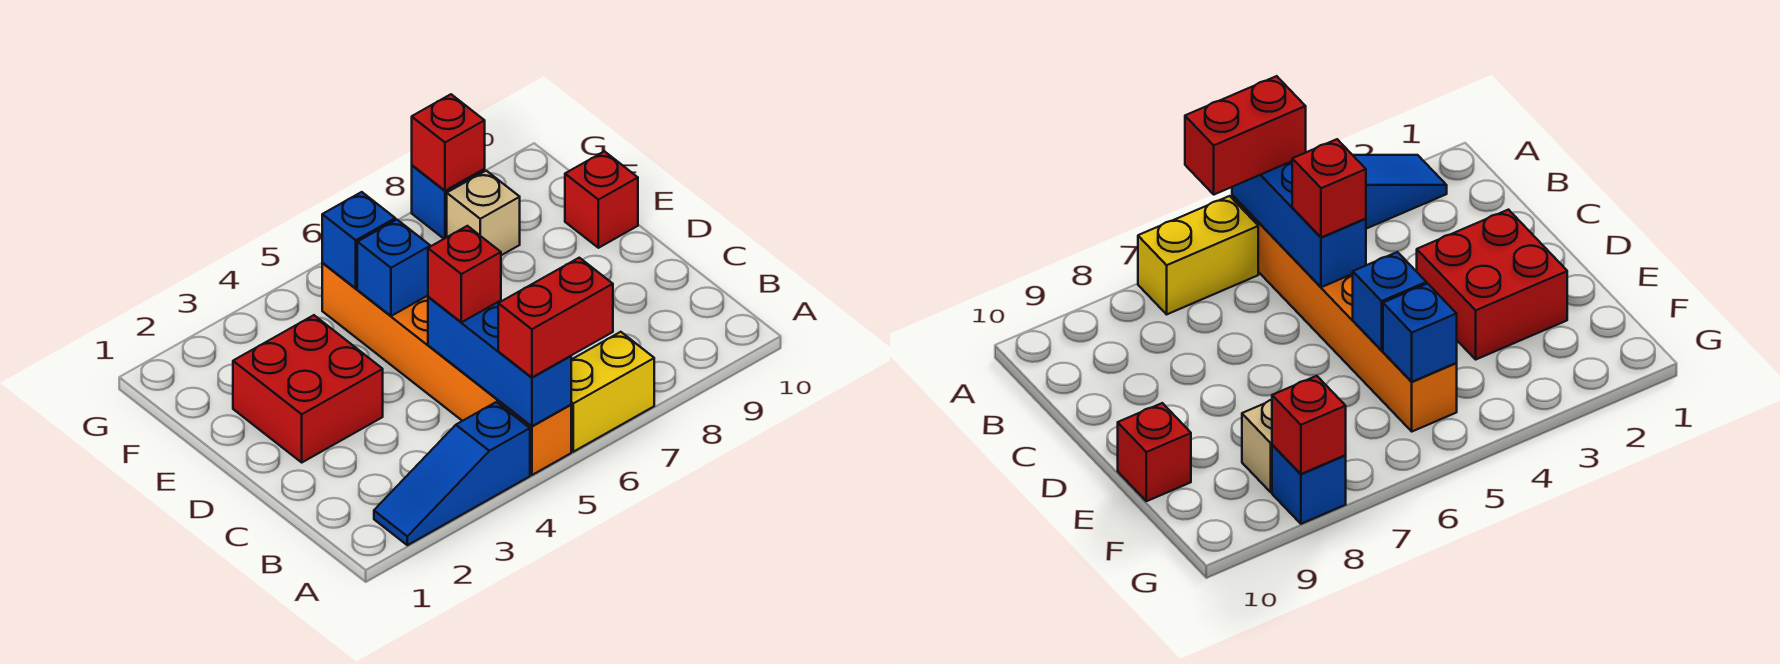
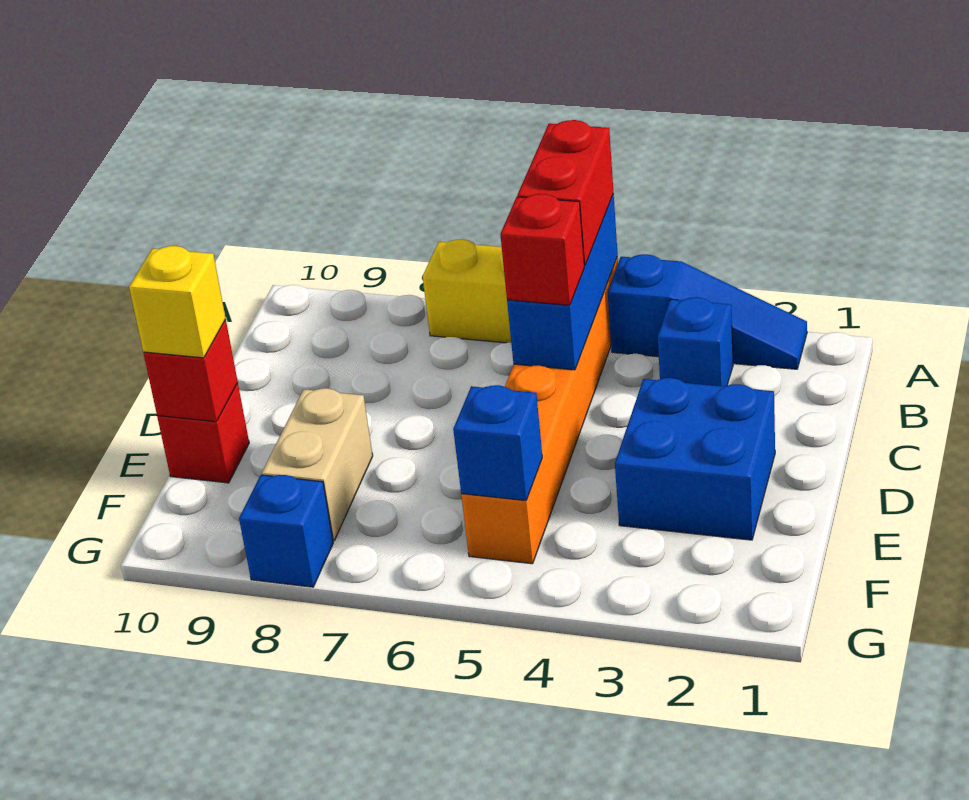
red brick A5:A6 level 3 -> red brick A5:B5 level 3
red brick D2:E3 level 1 -> blue brick D2:E3 level 1
blue brick E5 level 2 -> blue brick B3 level 1
none -> yellow brick E10 level 3
tan brick F8 level 1 -> tan brick E8:F8 level 1
red brick G8 level 2 -> red brick E10 level 2

